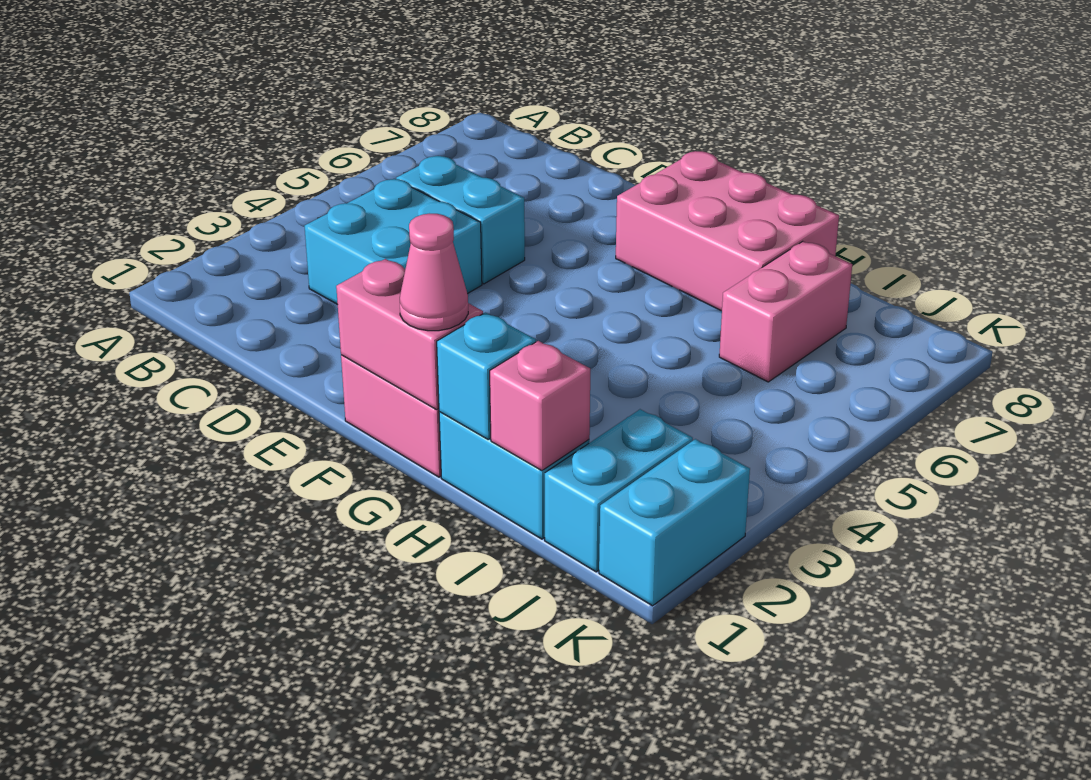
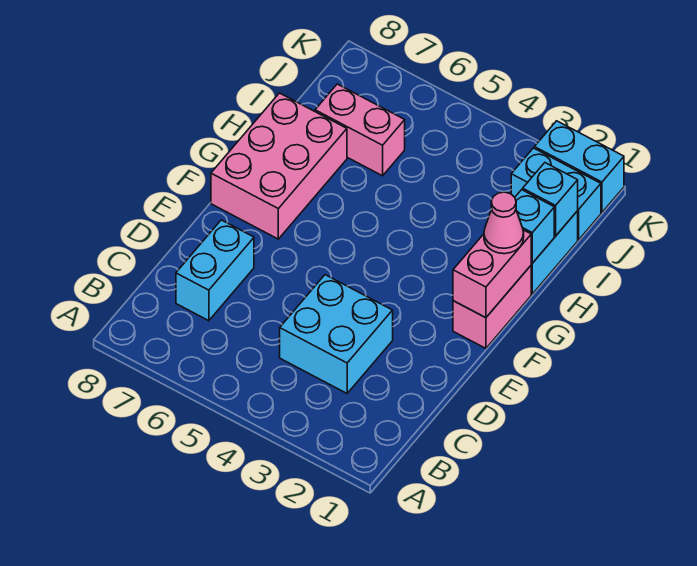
cyan brick C5:D5 level 1 -> cyan brick C7:D7 level 1
pink brick I1 level 2 -> cyan brick I1 level 2

